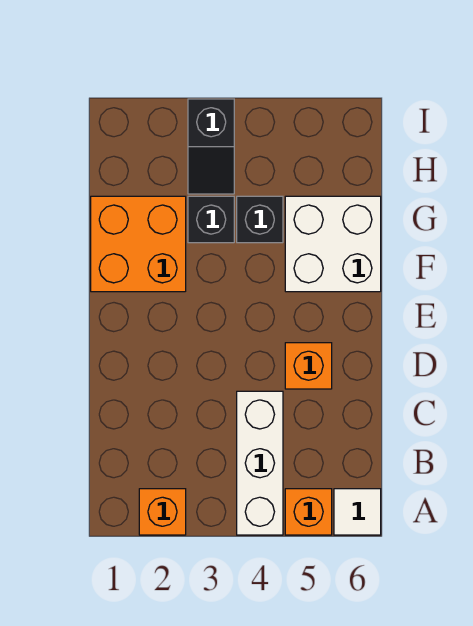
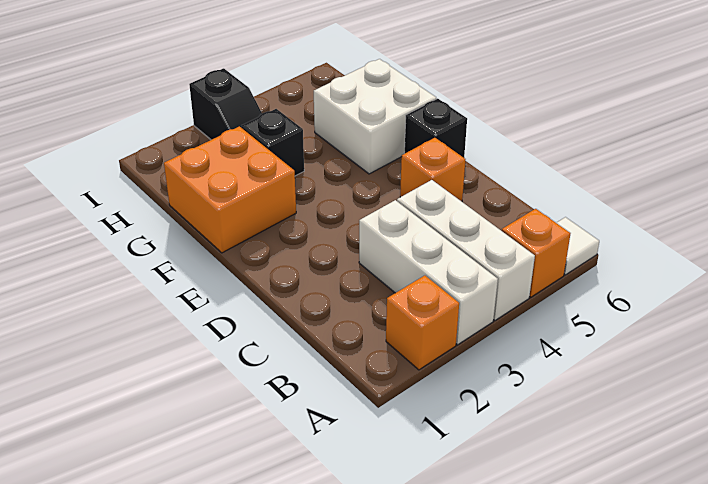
none -> white brick A3:C3 level 1
black brick G4 level 1 -> black brick E6 level 1

